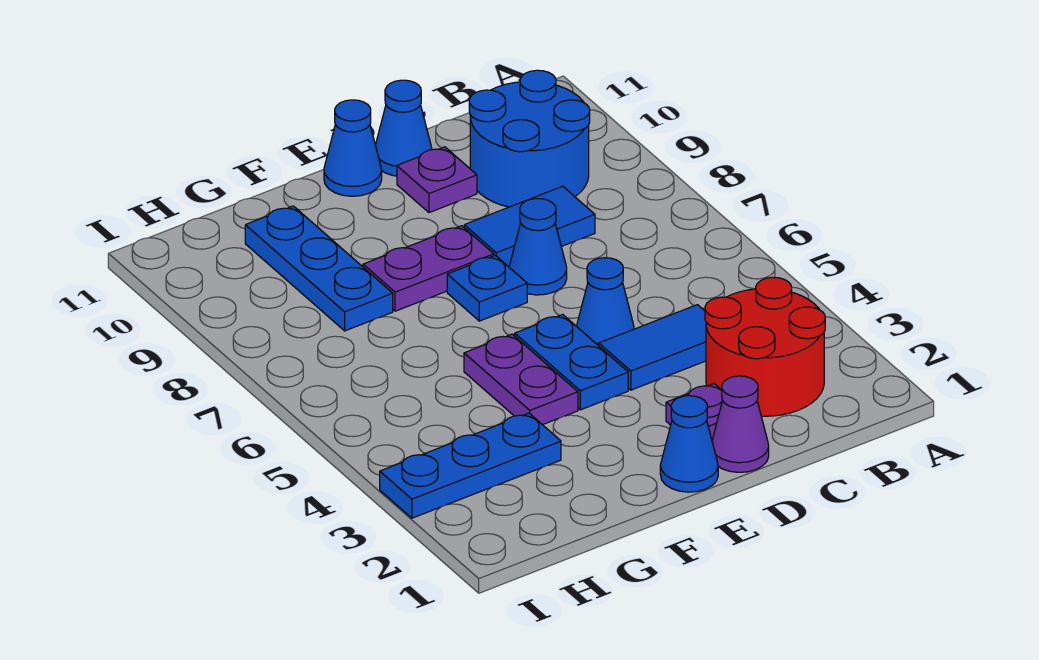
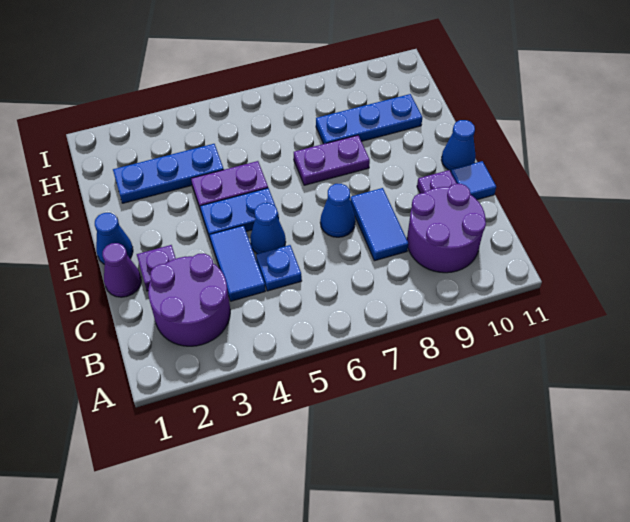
red round brick B2:C3 level 1 -> purple round brick B2:C3 level 1
blue round brick B9:C10 level 1 -> purple round brick B9:C10 level 1
blue cone D11 level 1 -> blue tile D11 level 1
blue plate E7 level 1 -> blue plate C5 level 1
purple plate E8:F8 level 1 -> purple plate F7:F8 level 1
blue plate G3:I3 level 1 -> blue plate G2:G4 level 1

